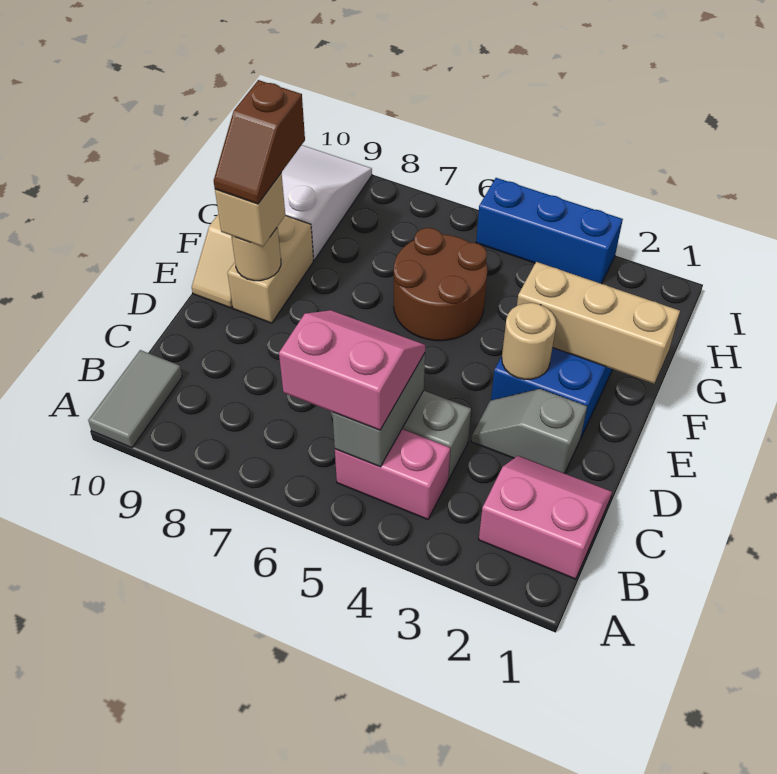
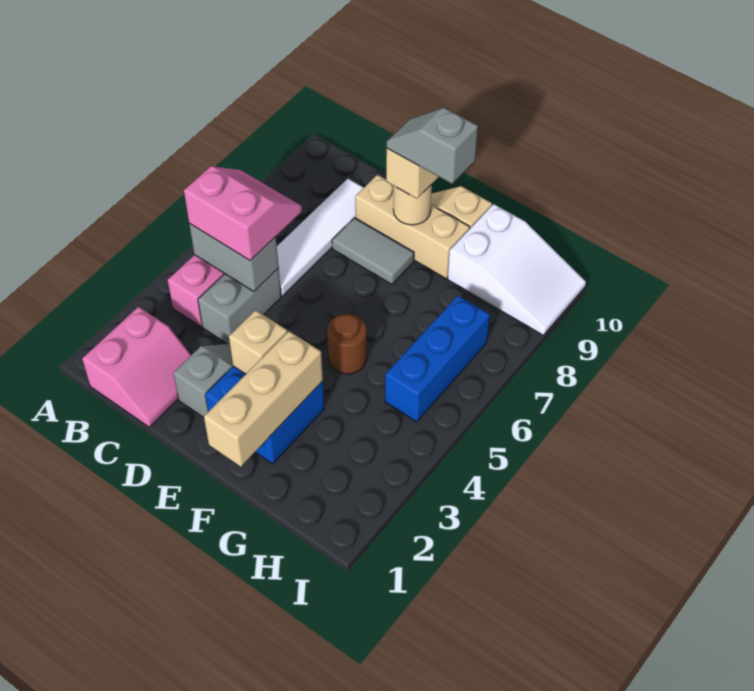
grey tile A10:B10 level 1 -> grey tile D8:E8 level 1
pink slope B5:C6 level 3 top B -> pink slope B5:C6 level 3 top 5
none -> white tile C6:C9 level 1
tan round brick E3 level 2 -> tan brick E3 level 2
tan brick E9:F9 level 1 -> tan brick D9:F9 level 1
brown slope E9:F9 level 4 top F -> grey slope E9:F9 level 4 top F
brown round brick F5:G6 level 1 -> brown round brick F5 level 1
blue brick I3:I5 level 1 -> blue brick H5:H7 level 1

